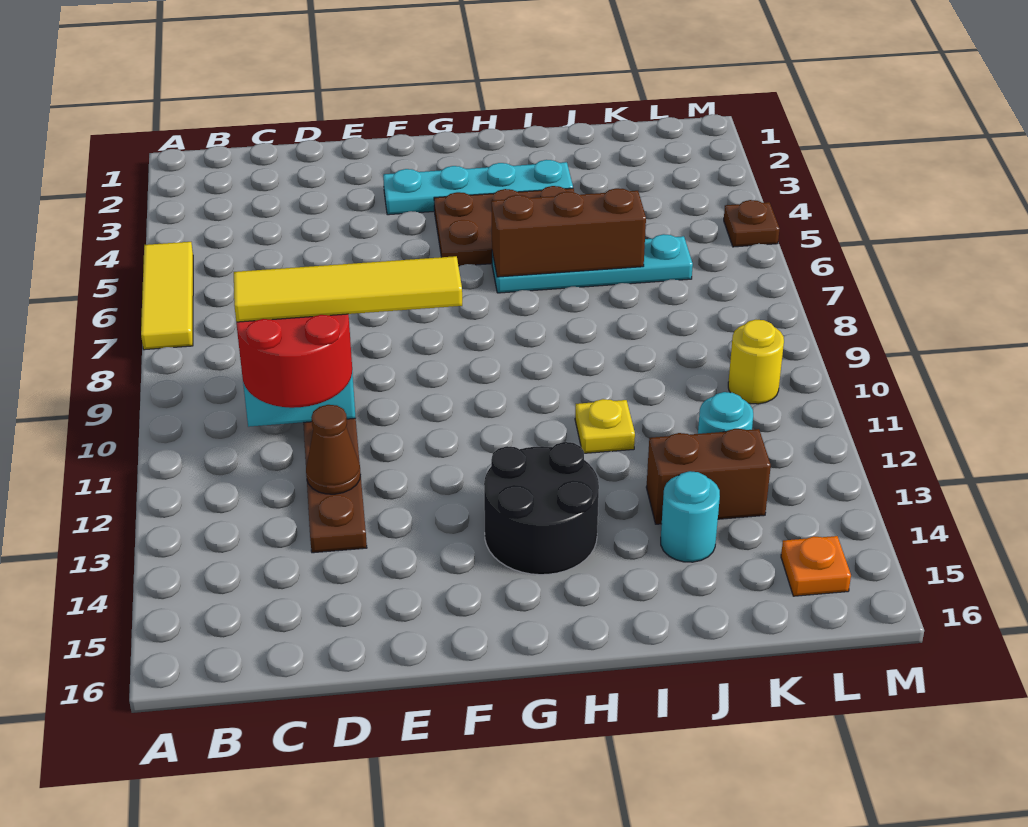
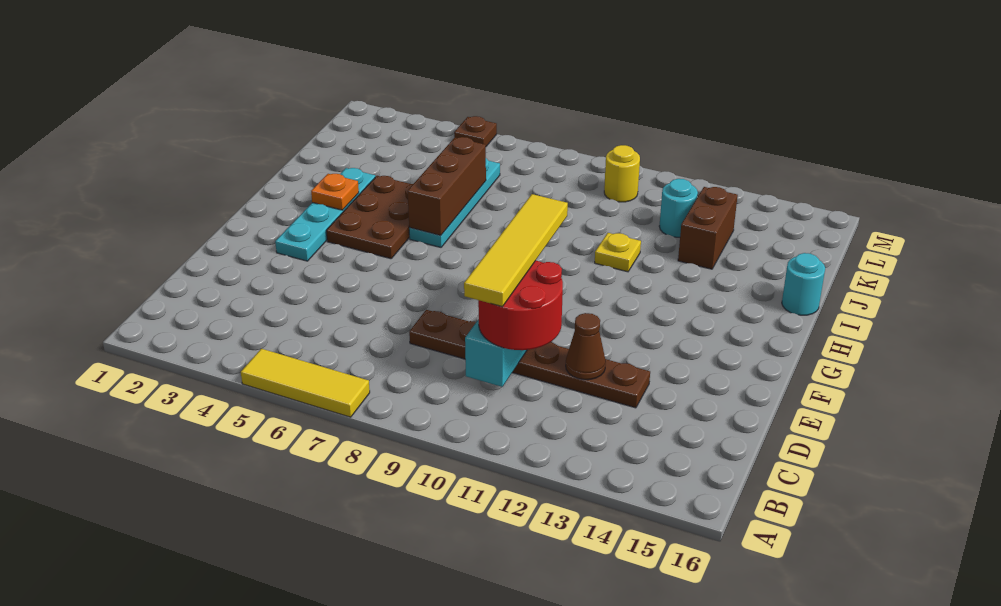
black round brick G13:H14 level 1 -> none
cyan round brick J14 level 1 -> cyan round brick I16 level 1
orange plate L15 level 1 -> orange plate H3 level 2

